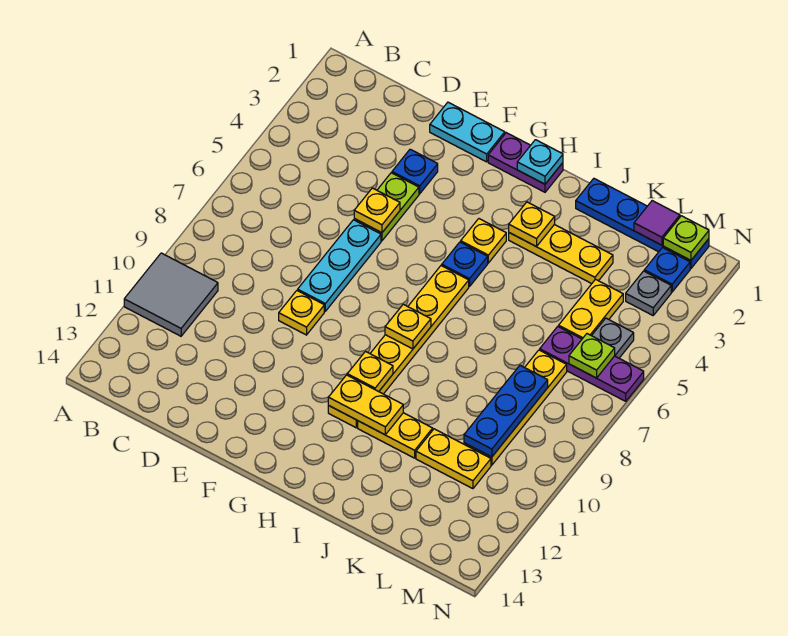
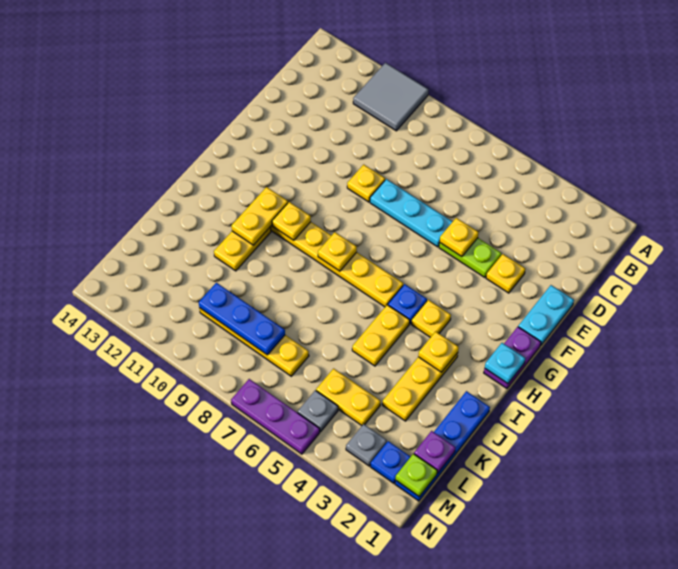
blue plate E3 level 1 -> yellow plate E3 level 1
yellow plate K11:L11 level 1 -> yellow plate I5:J5 level 1
purple tile L1 level 2 -> purple plate L1 level 2
purple plate L6:N6 level 1 -> purple plate N5:N7 level 1
lime plate M6 level 2 -> none

